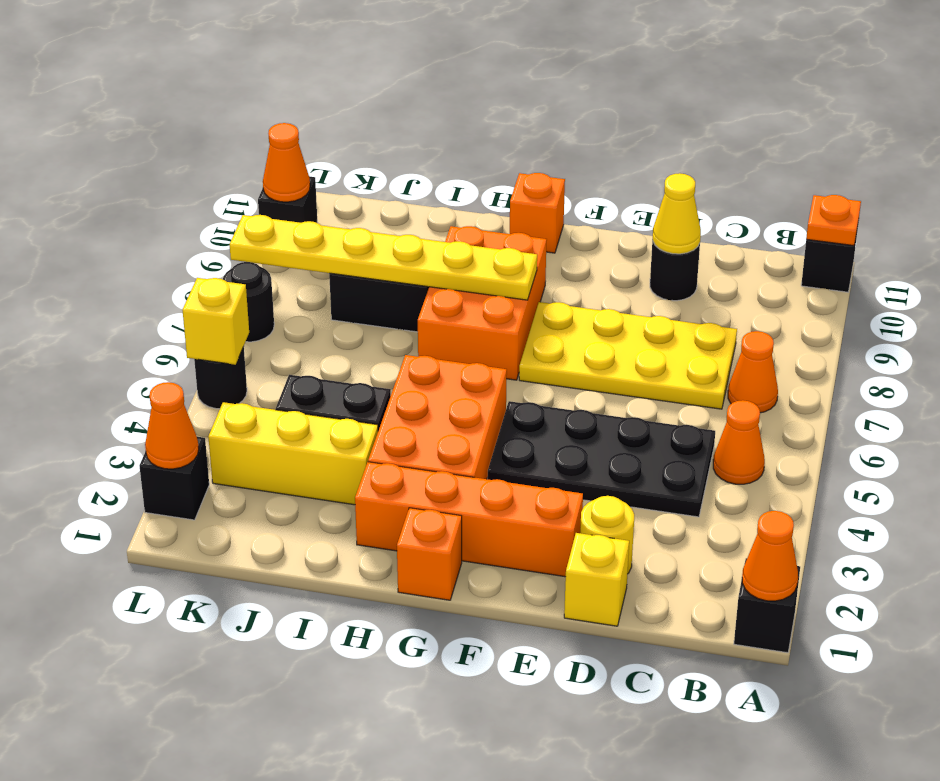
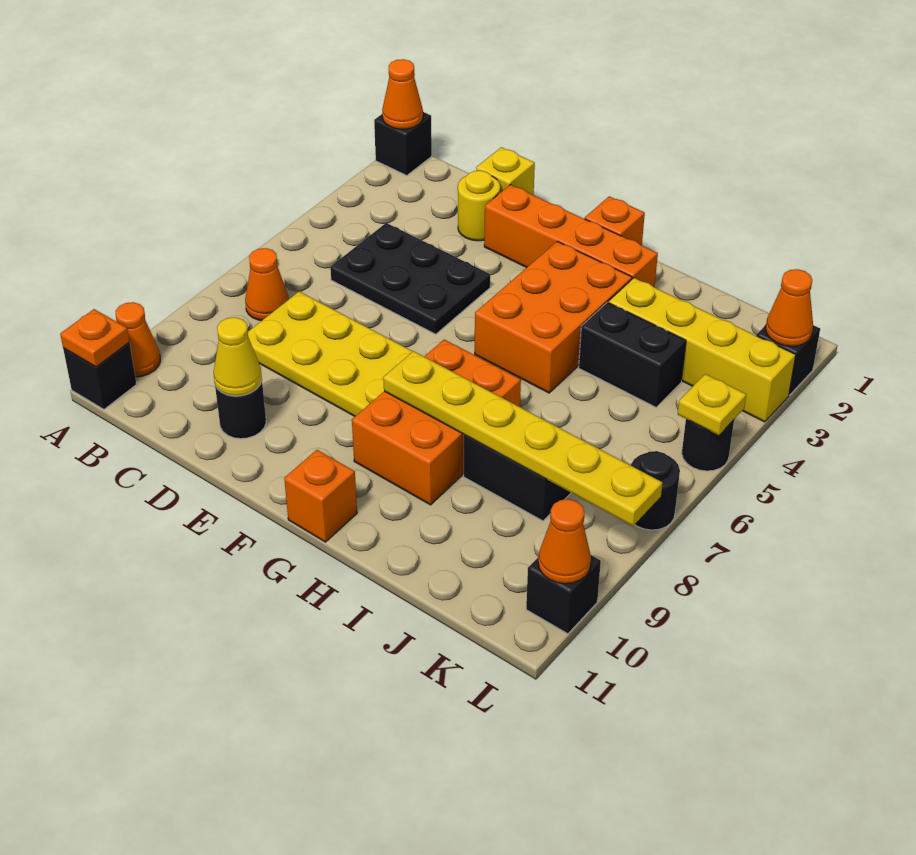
orange cone B5 level 1 -> orange cone A10 level 1
black plate C4:F5 level 1 -> black plate C4:E5 level 1
yellow brick I3:K3 level 1 -> yellow brick I3:L3 level 1
yellow brick L5 level 2 -> yellow plate L5 level 2

